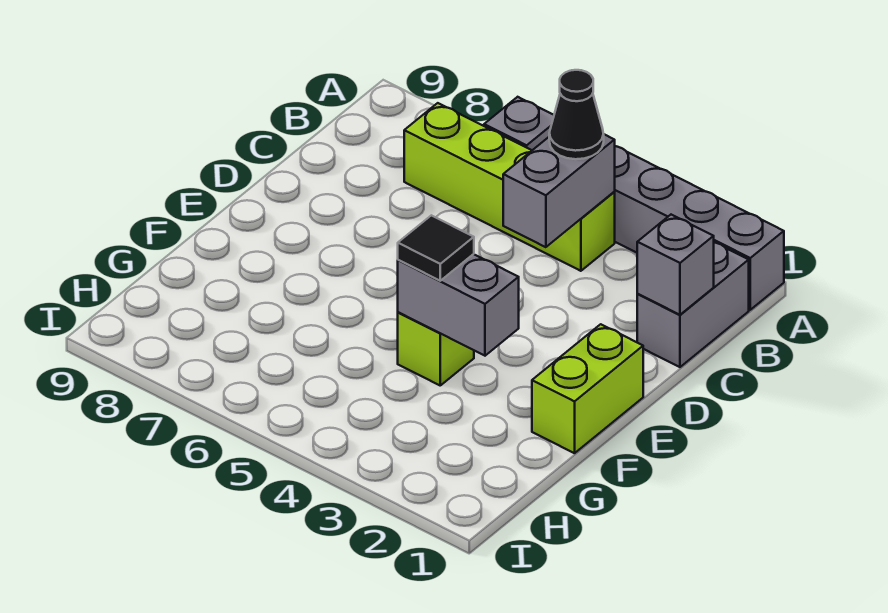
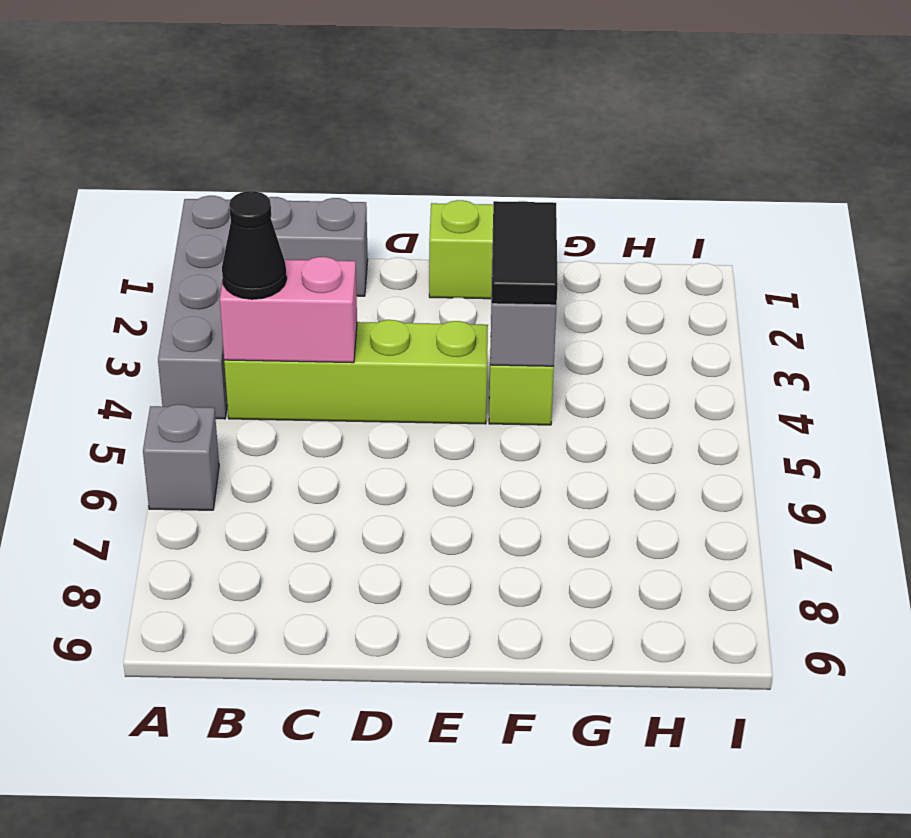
lime brick B4:B7 level 1 -> lime brick B4:E4 level 1
grey brick B4:C4 level 2 -> pink brick B4:C4 level 2
grey brick C1 level 2 -> none
black tile F4 level 3 -> black tile F3:F4 level 3

